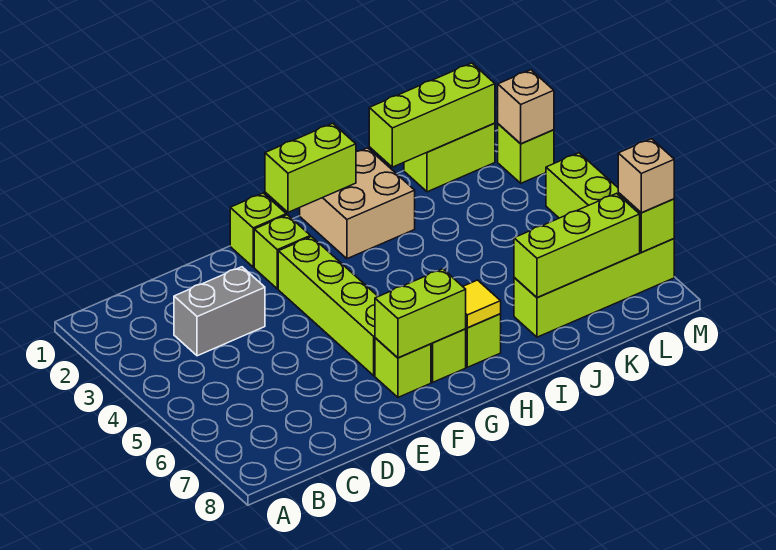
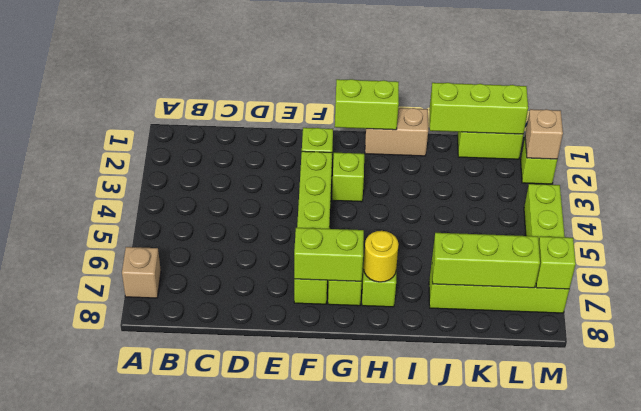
grey brick C3:D3 level 1 -> none
lime brick F1 level 1 -> lime brick G3 level 1
tan brick H1:I2 level 1 -> tan brick H1:I1 level 1
yellow tile H7 level 2 -> yellow round brick H7 level 2
tan brick M7 level 3 -> tan brick A7 level 1

